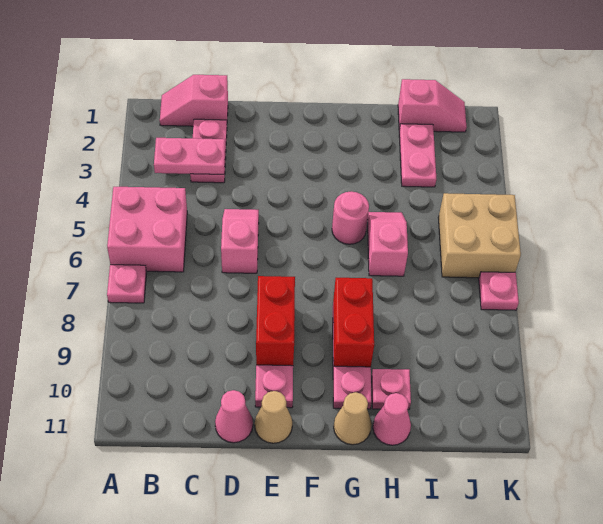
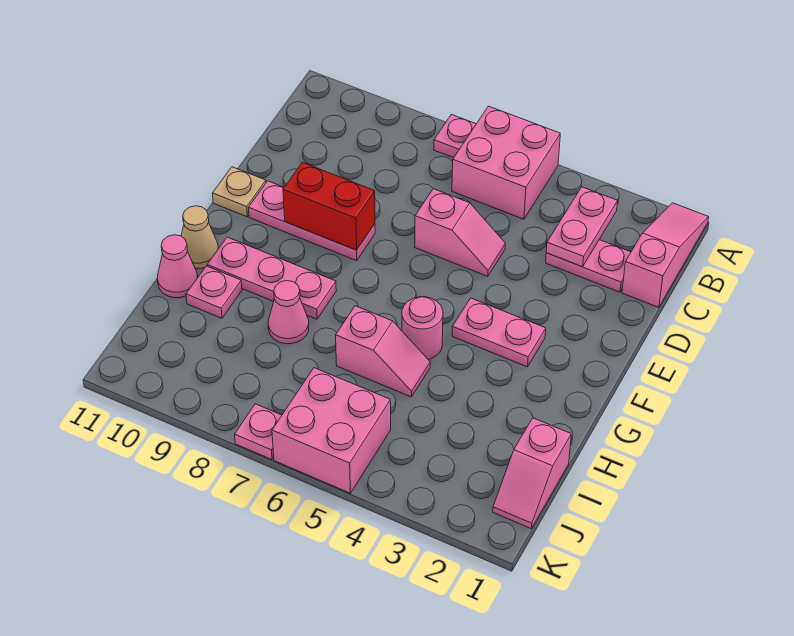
pink slope B1:C1 level 1 top C -> pink slope A1:C1 level 1 top C
pink cone D11 level 1 -> pink cone H8 level 1
tan cone E11 level 1 -> tan plate E11 level 1
red brick G8:G9 level 2 -> none
pink plate I2:I3 level 1 -> pink plate F3:F4 level 1
tan brick J5:K6 level 1 -> pink brick J5:K6 level 1

